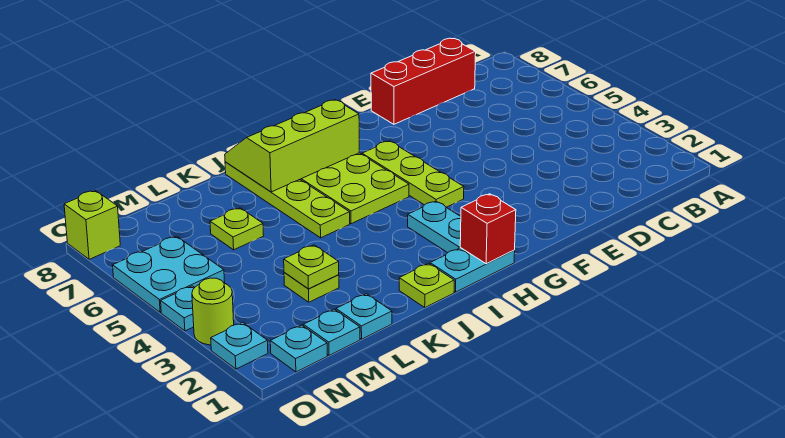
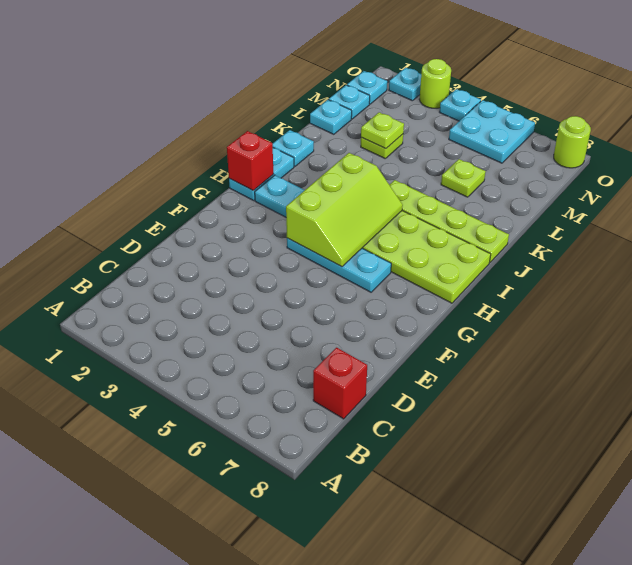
red brick C8:E8 level 1 -> red brick C8 level 1
lime plate G4:G6 level 1 -> cyan plate G4:G6 level 1
lime slope H7:J8 level 2 top 7 -> lime slope G4:I5 level 2 top 4
lime plate J1 level 1 -> cyan plate J1 level 1
lime brick O8 level 1 -> lime round brick O8 level 1

